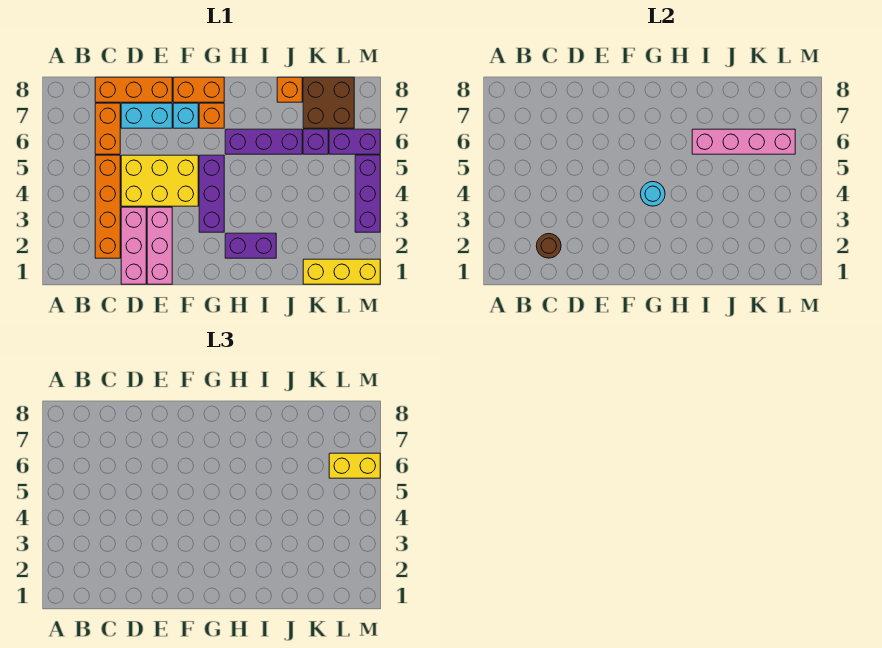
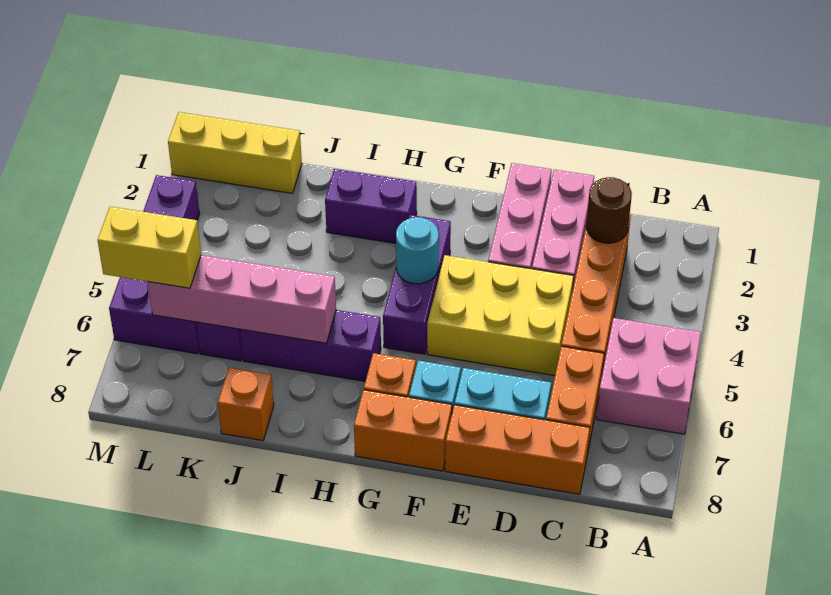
none -> pink brick A5:B6 level 1
brown brick K7:L8 level 1 -> none

